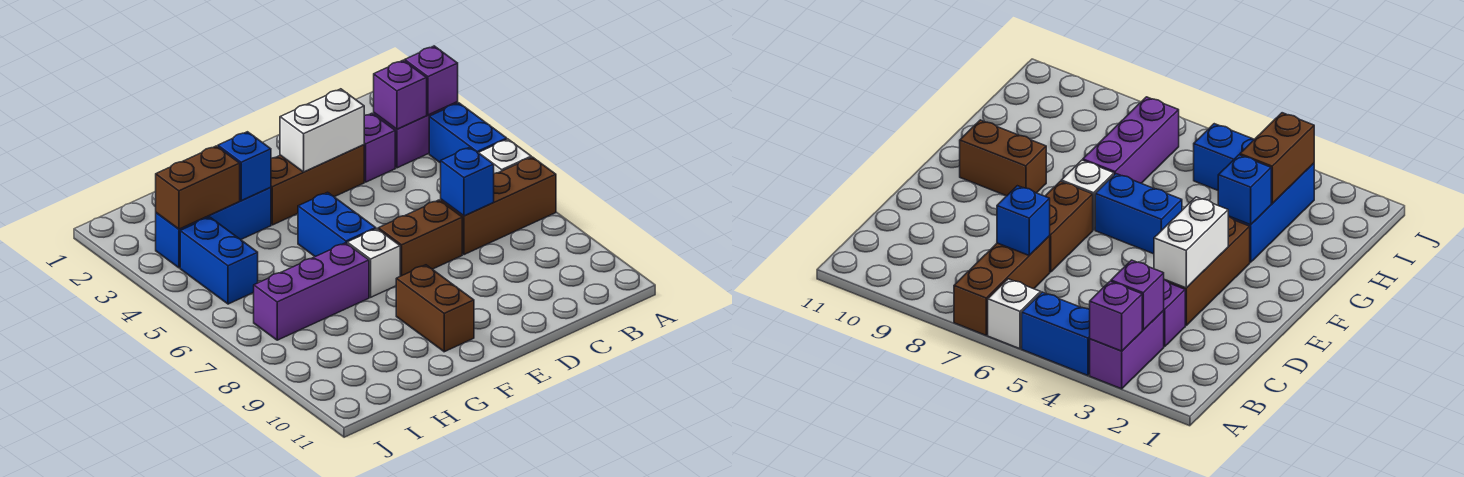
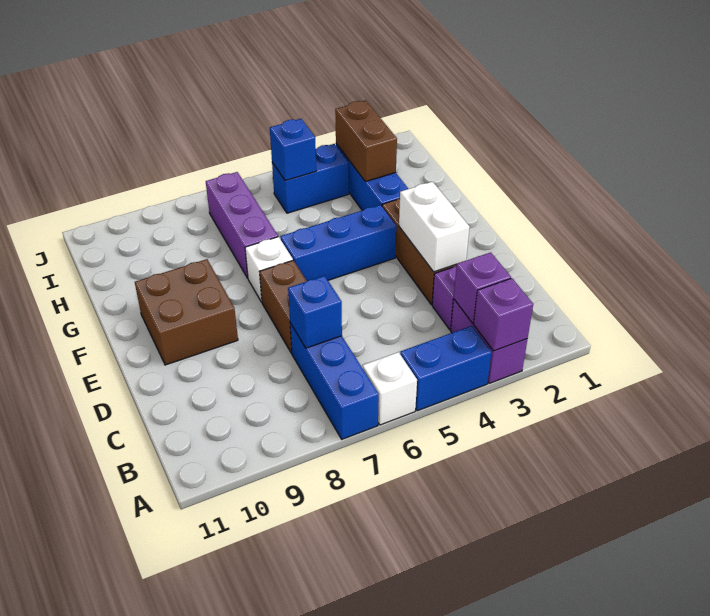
brown brick A7:C7 level 1 -> blue brick A7:C7 level 1
blue brick F5:F6 level 1 -> blue brick F4:F6 level 1
brown brick F9:F10 level 1 -> brown brick E9:F10 level 1
blue brick G3 level 2 -> blue brick I5 level 2

